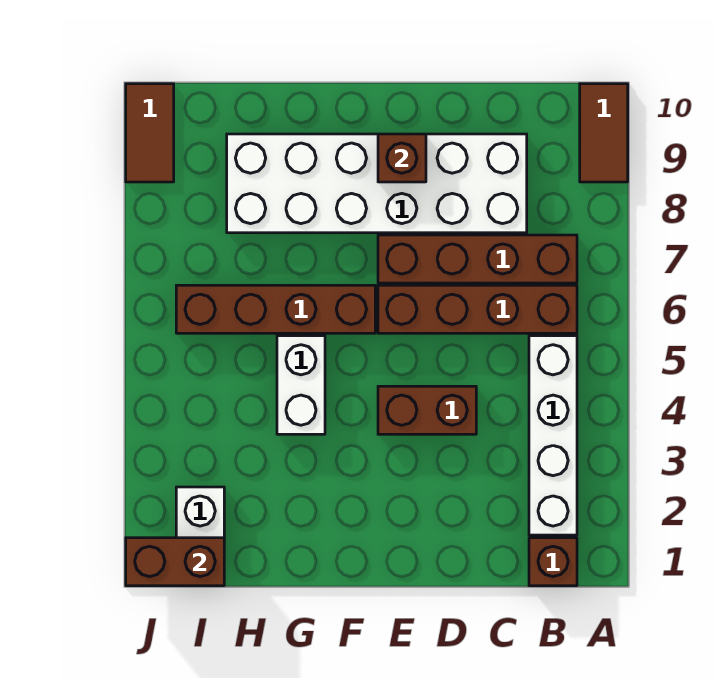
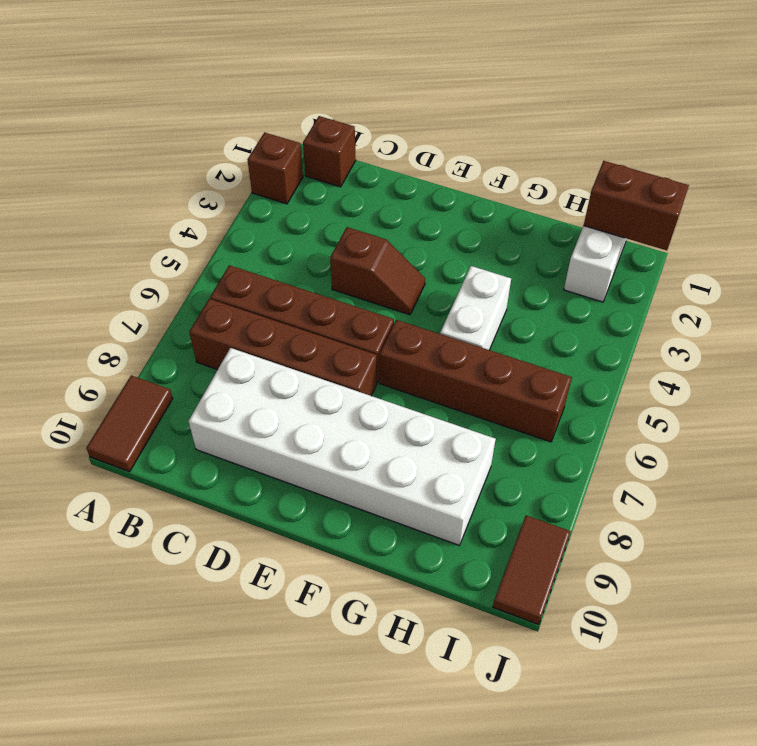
white brick B2:B5 level 1 -> none
brown brick D4:E4 level 1 -> brown slope D4:E4 level 1 top D
brown brick E9 level 2 -> brown brick A2 level 1

